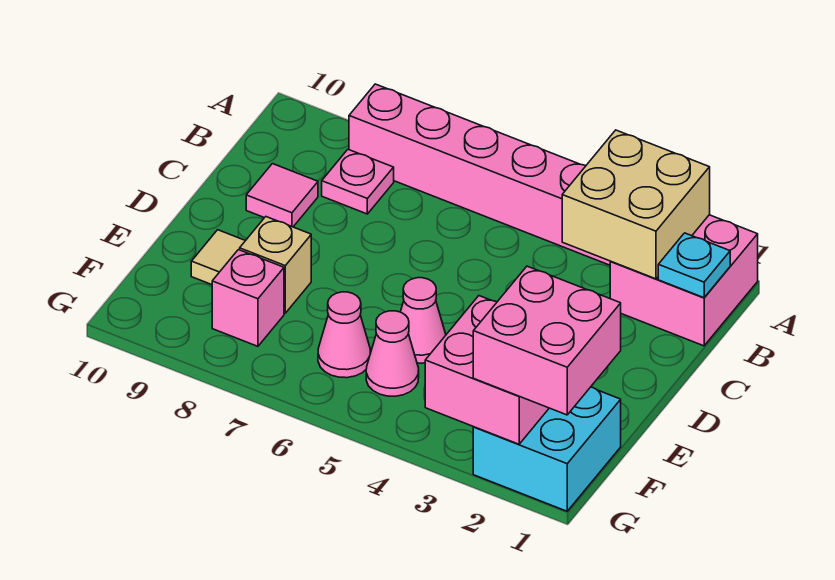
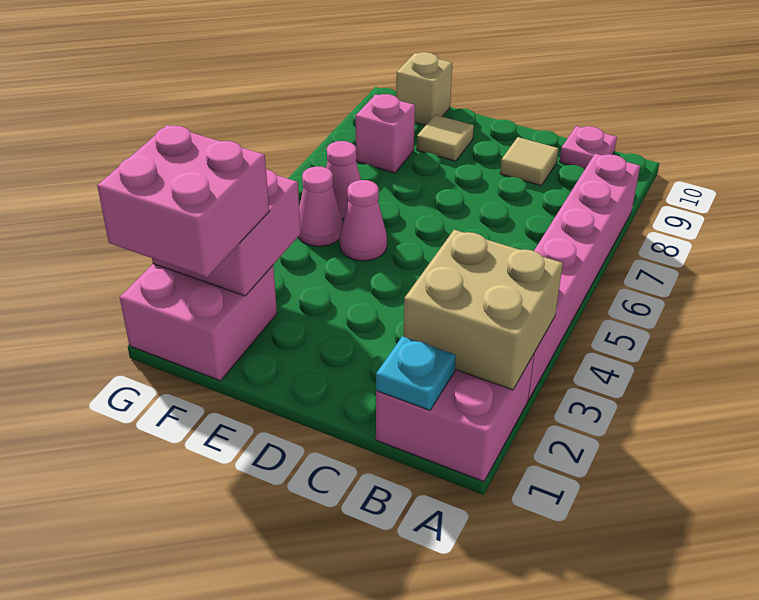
pink plate B8 level 1 -> pink plate B10 level 1
pink tile C9 level 1 -> tan tile C9 level 1
tan brick E8 level 1 -> tan brick F10 level 1
cyan brick F1:G2 level 1 -> pink brick F1:G2 level 1

